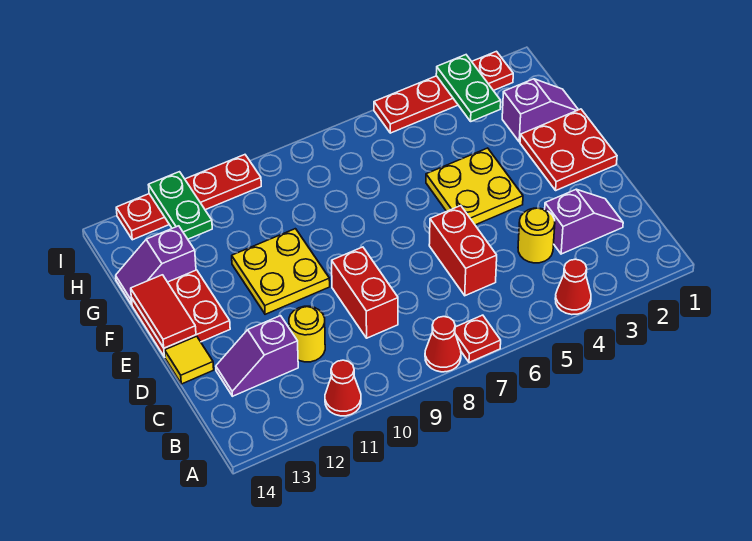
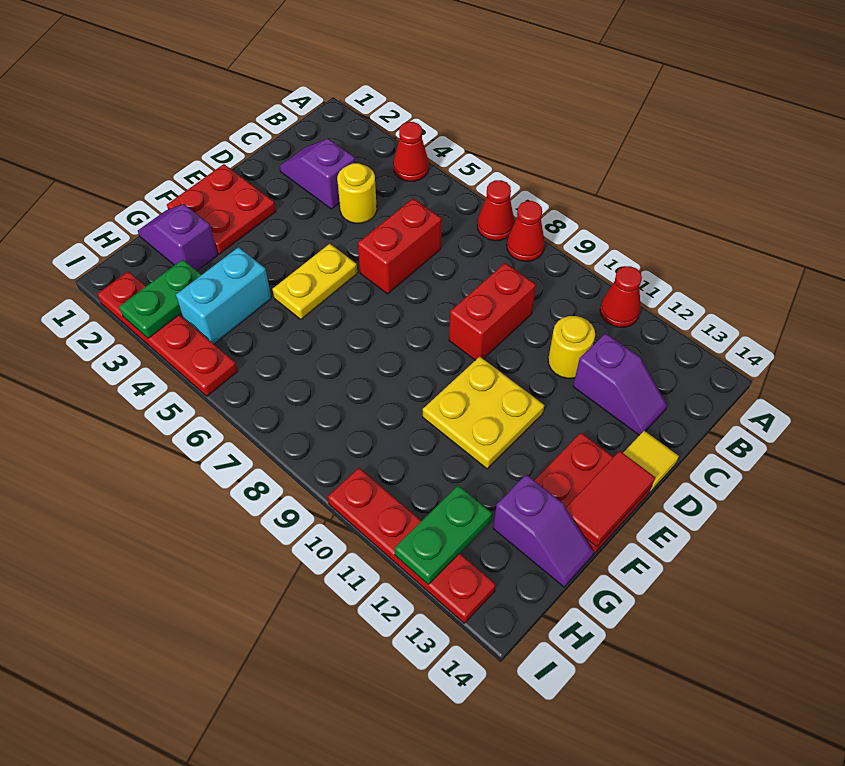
red plate A7 level 1 -> red cone A7 level 1
yellow plate E4:F5 level 1 -> yellow plate E5:F5 level 1
none -> cyan brick G4:H4 level 1

